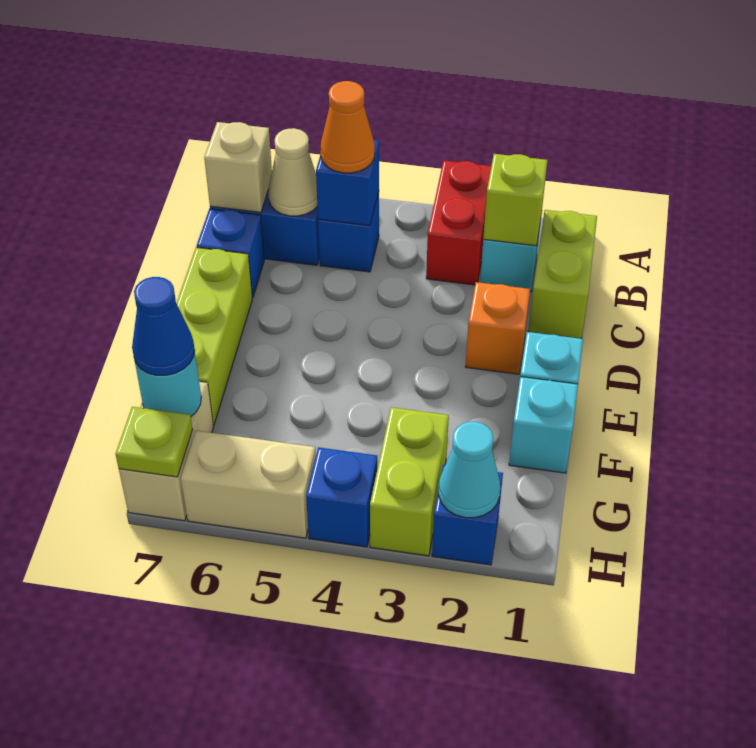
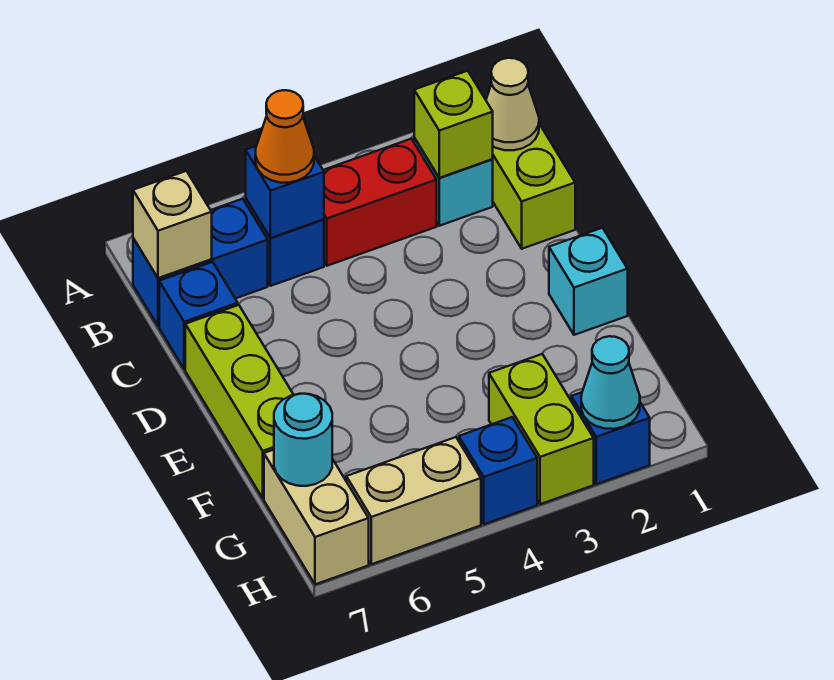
red brick A3:B3 level 1 -> red brick B3:B4 level 1
tan cone B6 level 2 -> tan cone B1 level 2
orange brick D2 level 1 -> none
cyan brick F1 level 1 -> none
blue cone G7 level 3 -> none
lime plate H7 level 2 -> none

